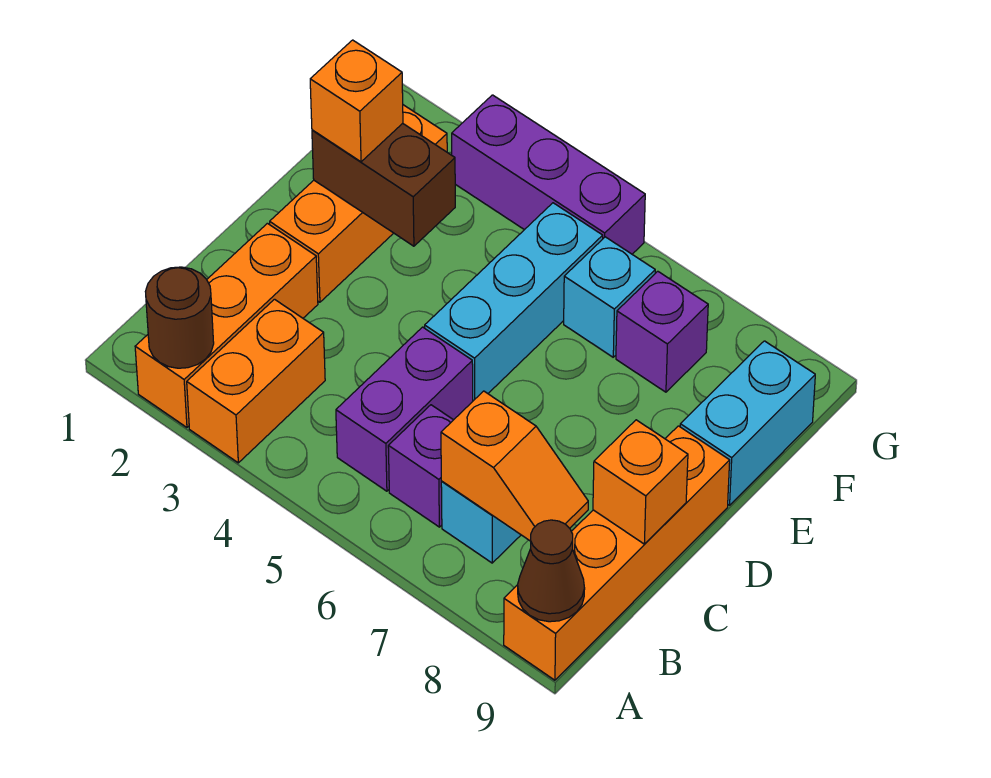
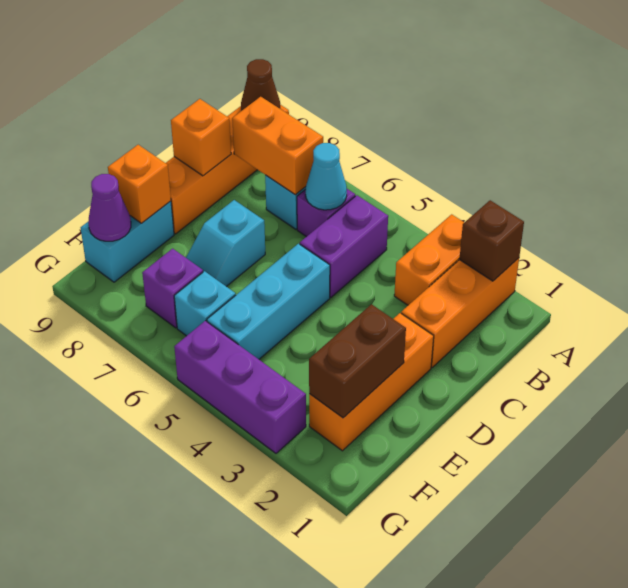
brown round brick A2 level 2 -> brown brick A2 level 2
none -> cyan cone B6 level 2
orange slope B7:B8 level 2 top 7 -> orange brick B7:B8 level 2
none -> cyan slope D7:E7 level 1 top D
brown brick E2:E3 level 2 -> brown brick E2:F2 level 2
orange brick E2 level 3 -> orange brick E9 level 2
none -> purple cone F9 level 2

